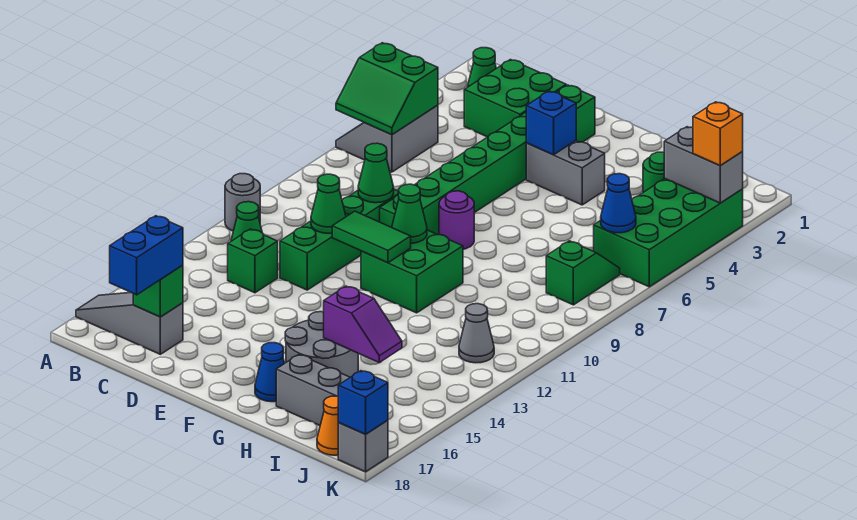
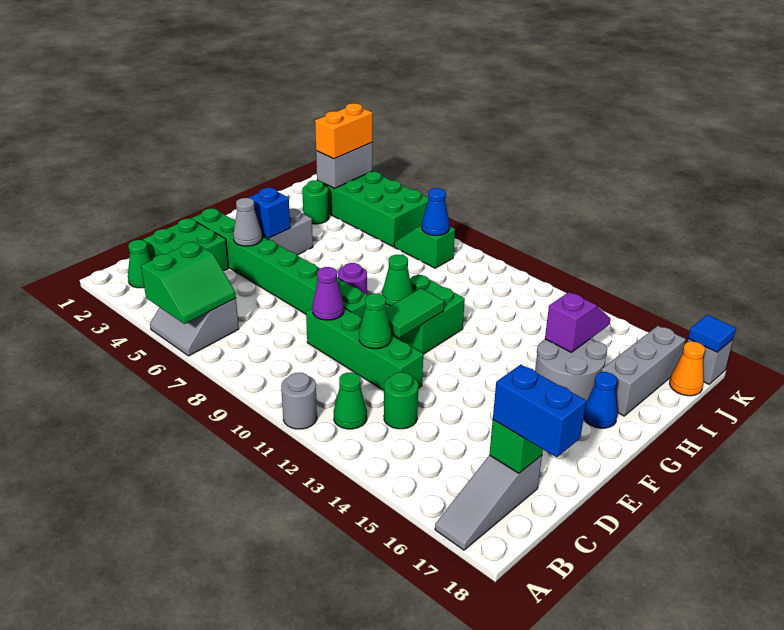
green brick C13 level 1 -> green round brick C13 level 1
green cone D9 level 2 -> purple cone D9 level 2
blue cone J6 level 2 -> blue cone J8 level 2
grey cone J12 level 1 -> grey cone E4 level 2
orange brick K3 level 3 -> orange brick J3:K3 level 3
blue brick K18 level 2 -> blue tile K18 level 2

